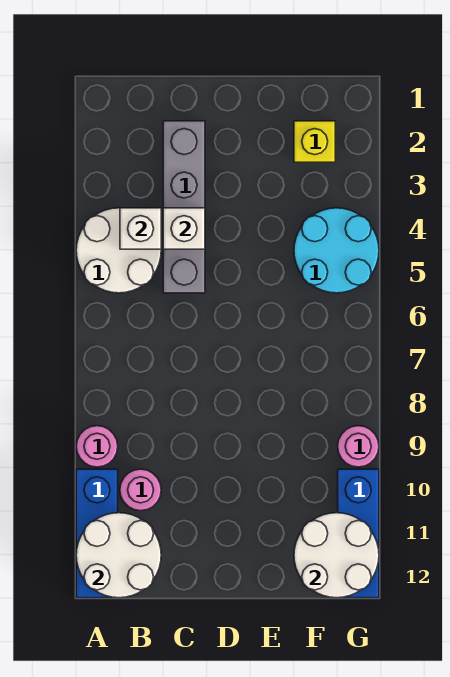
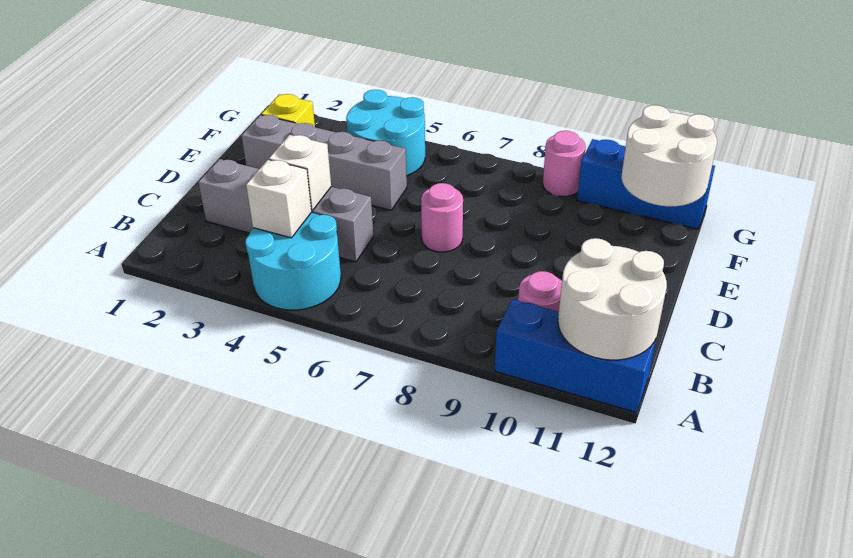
white round brick A4:B5 level 1 -> cyan round brick A4:B5 level 1
pink round brick A9 level 1 -> pink round brick D7 level 1
none -> grey brick E2:E5 level 1

